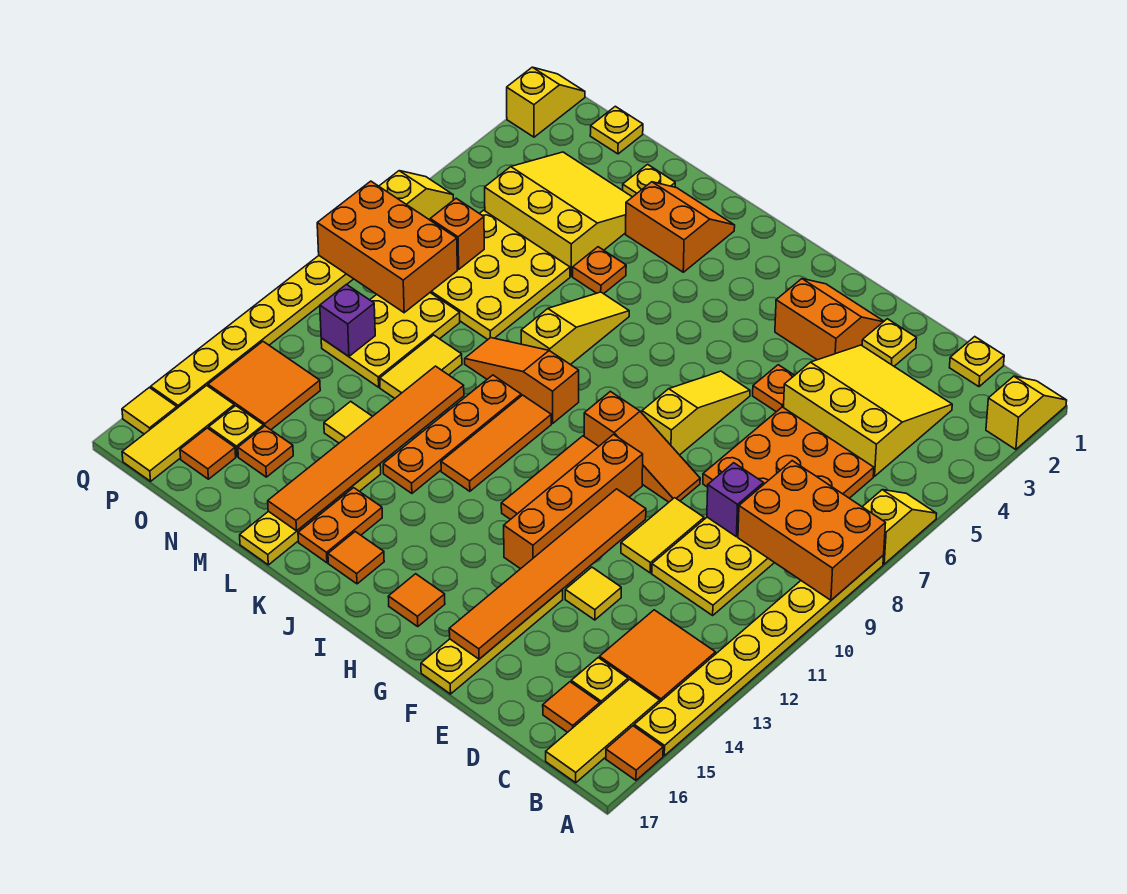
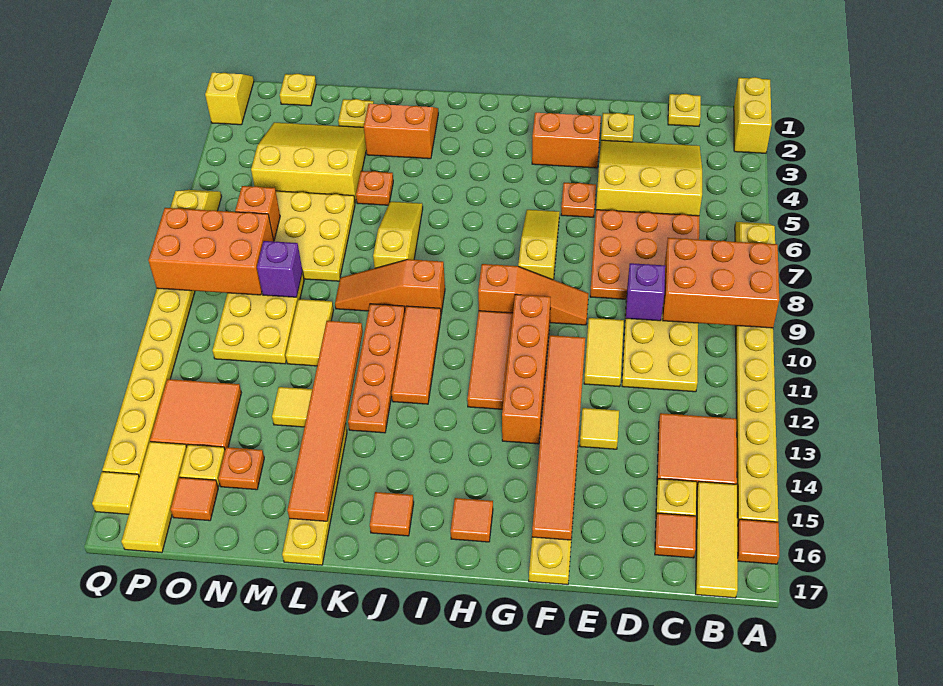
yellow slope A1:A2 level 1 top 2 -> yellow brick A1:A2 level 1
orange plate K15:K16 level 1 -> none
purple brick O11 level 2 -> purple brick N9 level 2

